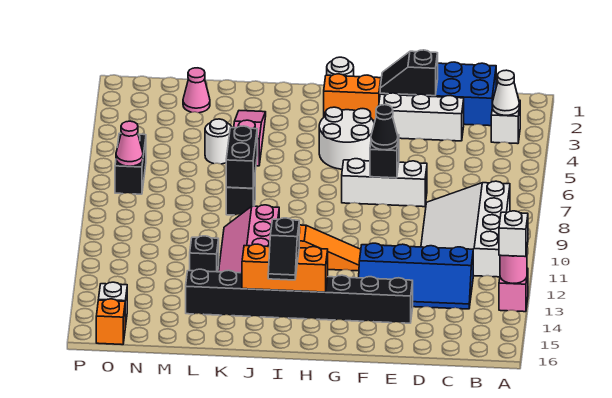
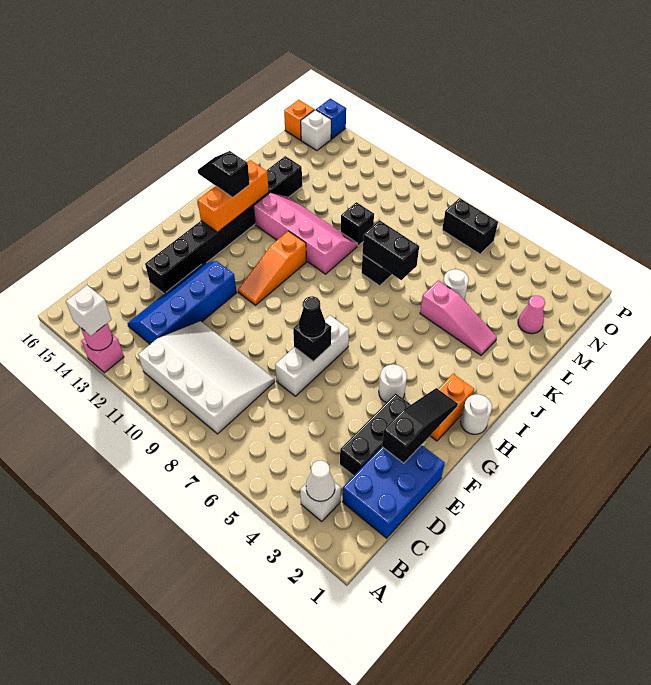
white brick D3:F3 level 1 -> black brick D3:F3 level 1
black slope E2:F2 level 2 top E -> black slope E2:G2 level 2 top E
white round brick G4:H5 level 1 -> white round brick G4 level 1
black brick L12 level 1 -> black brick L10 level 1
pink cone O7 level 2 -> none
none -> blue brick P15 level 1

